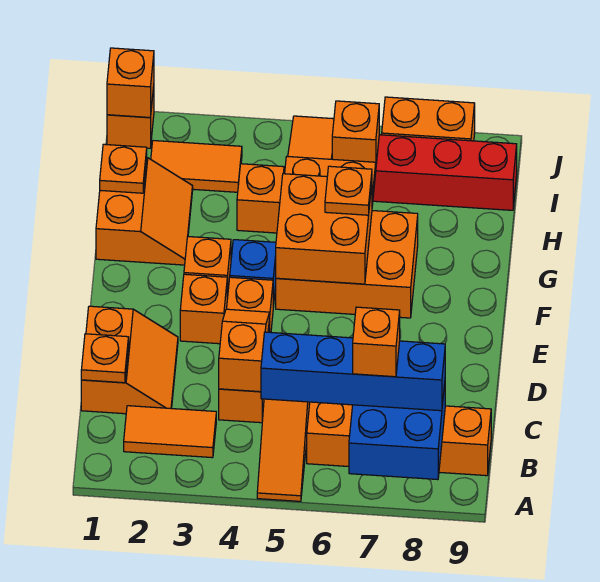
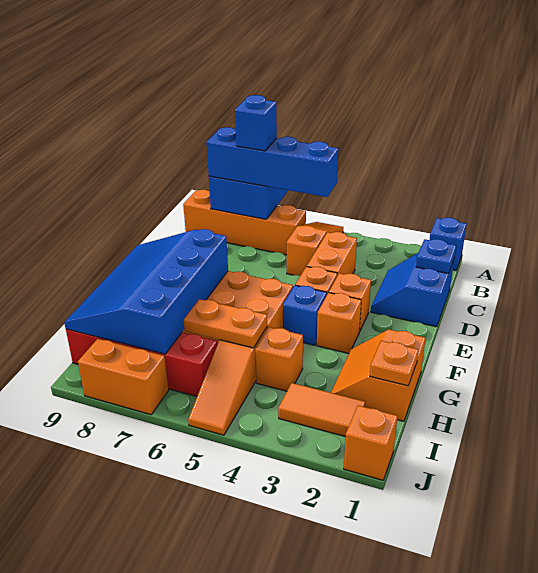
none -> blue brick A1 level 1
orange tile B2:B3 level 1 -> none
orange brick B7 level 4 -> blue brick B7 level 4
orange slope C1:D2 level 1 top 1 -> blue slope C1:D2 level 1 top 1
orange plate C1 level 2 -> blue plate C1 level 2
orange slope C4:D4 level 2 top C -> none
orange brick F5:G6 level 2 -> none
none -> blue slope F7:I9 level 2 top 7
orange plate G6 level 3 -> none
orange brick I6 level 2 -> none
orange brick J1 level 2 -> none

